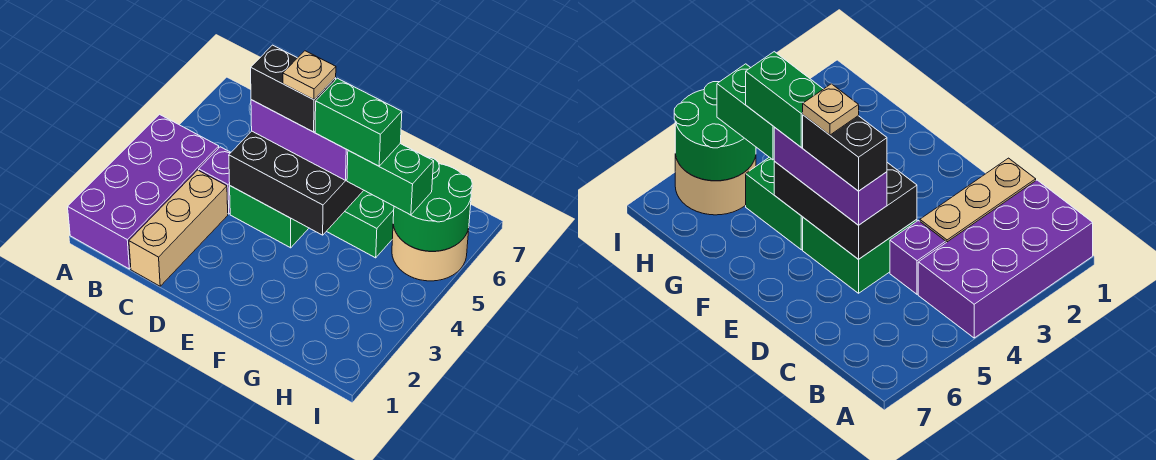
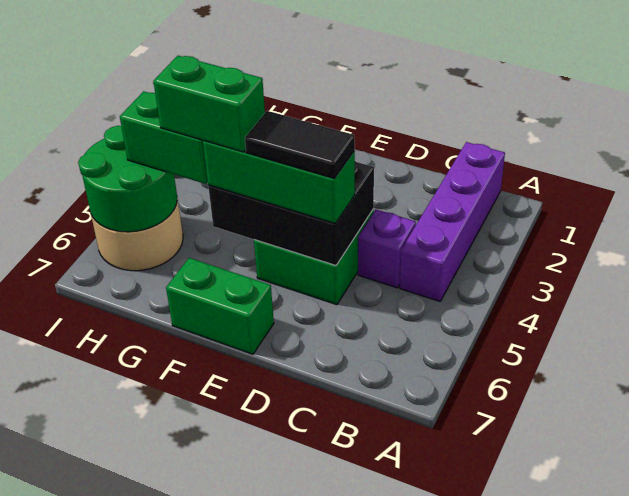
purple brick A1:B4 level 1 -> purple brick B1:B4 level 1
tan brick C1:C3 level 1 -> none
purple brick D5:F5 level 3 -> green brick D5:F5 level 3
black brick D5:E5 level 4 -> black tile D5:E5 level 4
tan plate E5 level 5 -> none
green brick F5:G5 level 1 -> green brick E7:F7 level 1

